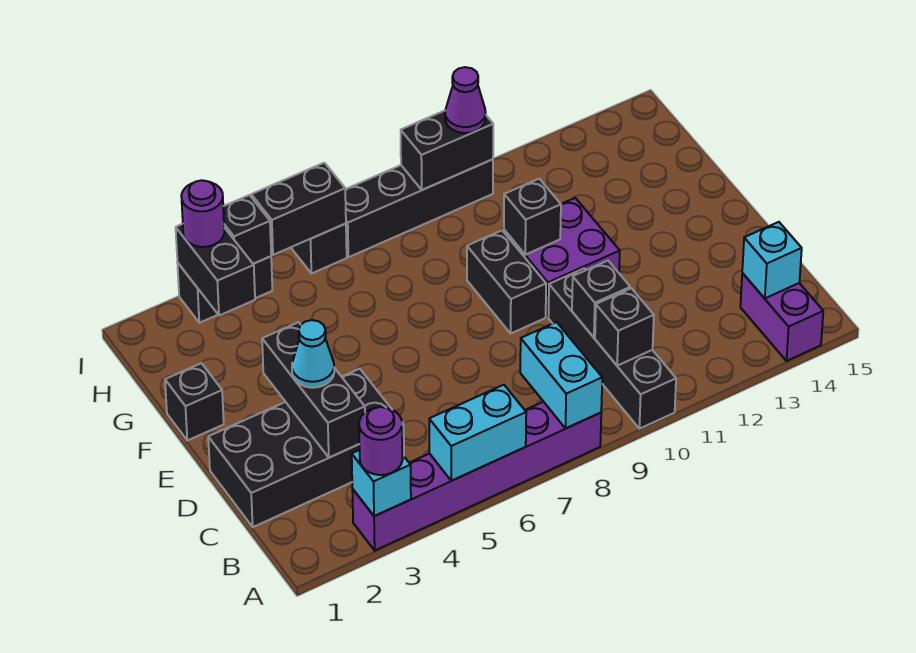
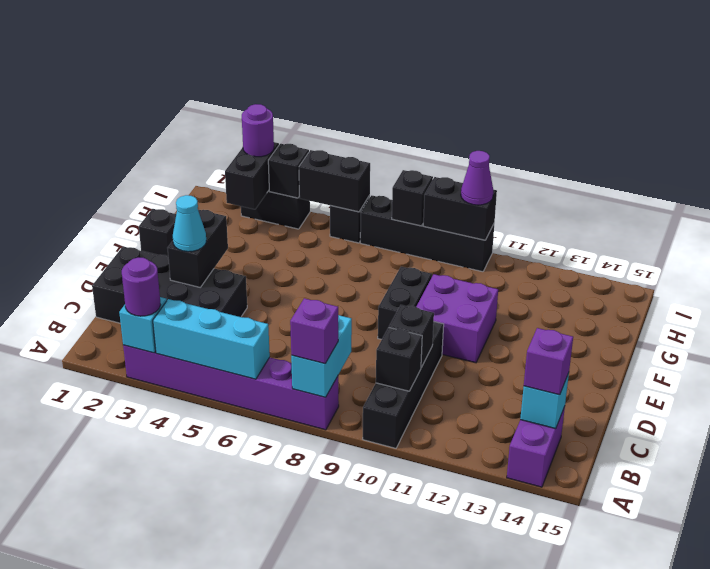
cyan brick A5:A6 level 2 -> cyan brick A4:A6 level 2
none -> purple brick A8 level 3
none -> purple brick B14 level 3
black brick C3:E3 level 2 -> black brick D3:E3 level 2
black brick F10 level 2 -> black brick I8 level 2

